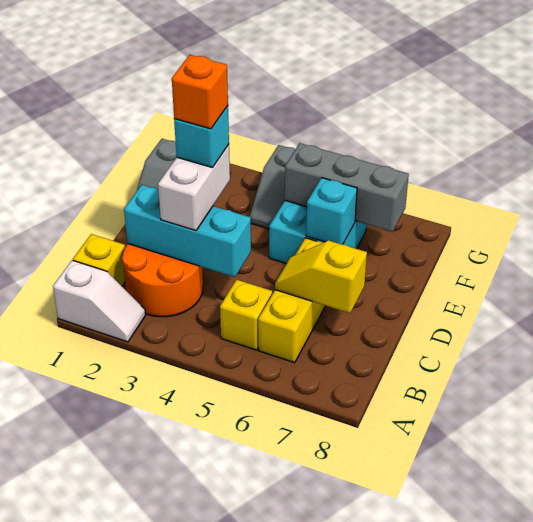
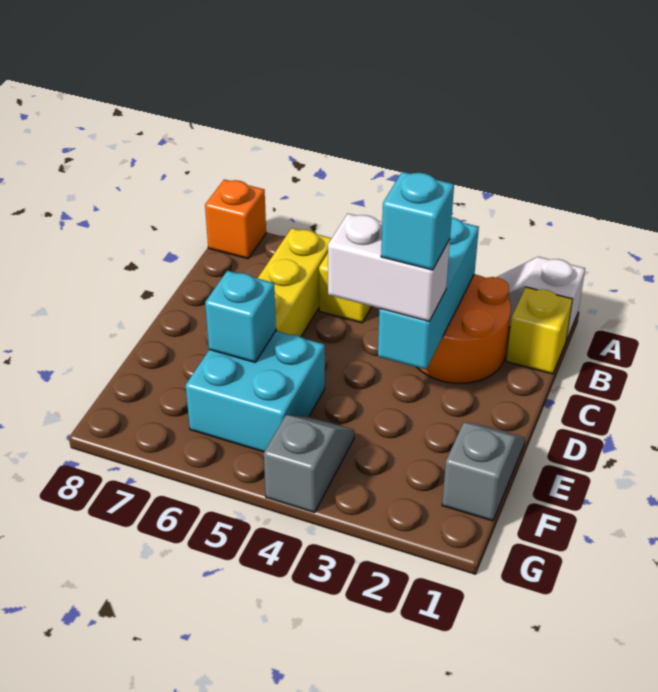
cyan brick C2:C4 level 2 -> cyan brick B3:D3 level 2
white brick C3:D3 level 3 -> white brick D3:D4 level 3
yellow slope C6:C7 level 2 top 7 -> none
orange brick D3 level 5 -> orange brick A8 level 1
grey brick F5:F7 level 2 -> none

